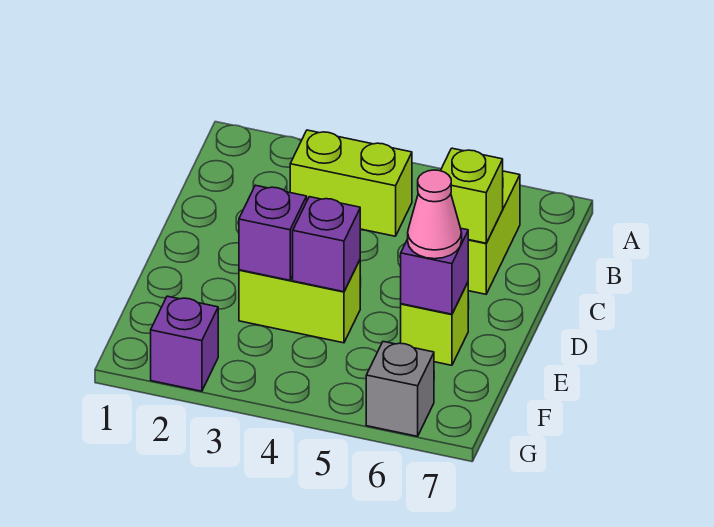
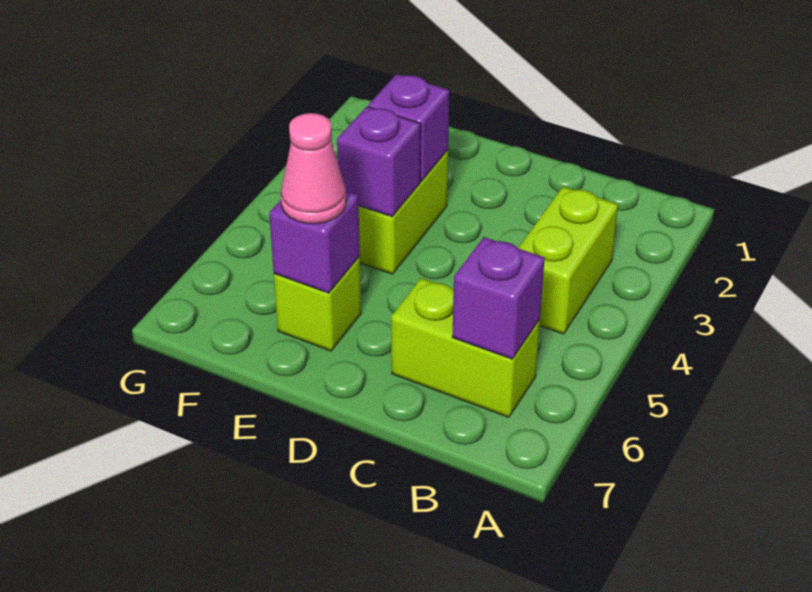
lime brick C6 level 2 -> none
purple brick G2 level 1 -> purple brick B6 level 2
grey brick G6 level 1 -> none

